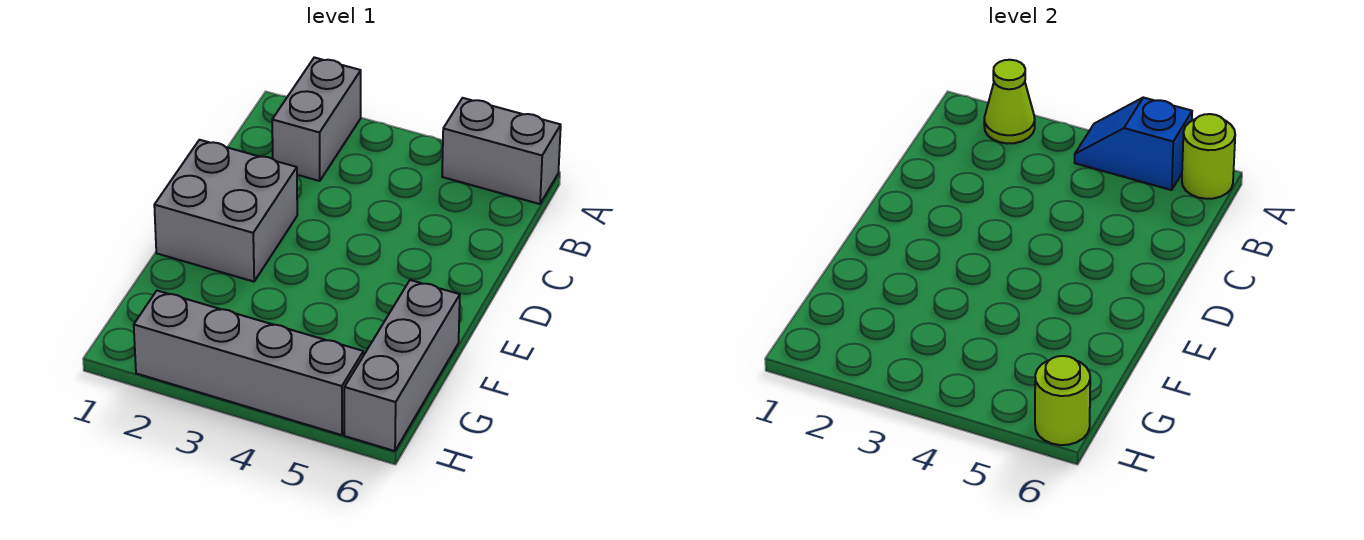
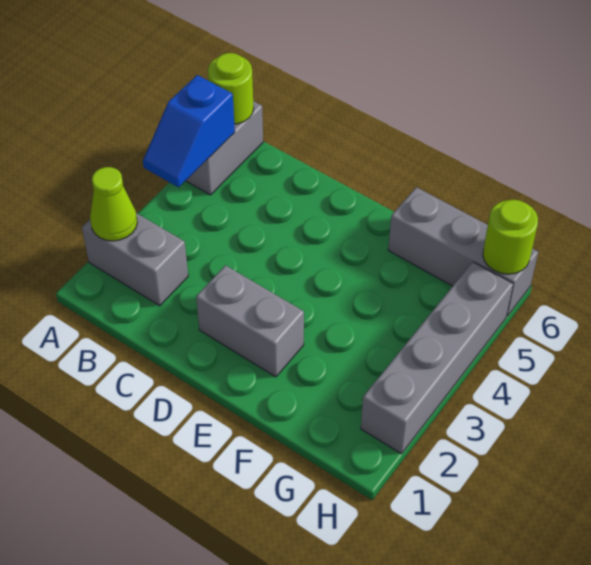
grey brick D1:E2 level 1 -> grey brick D2:E2 level 1

